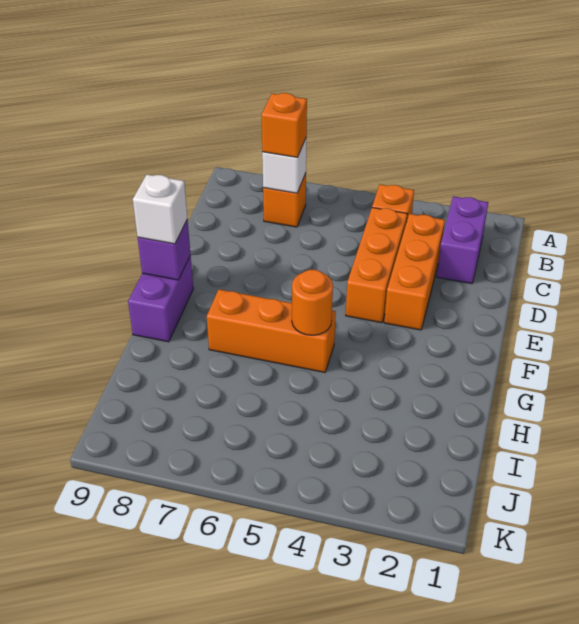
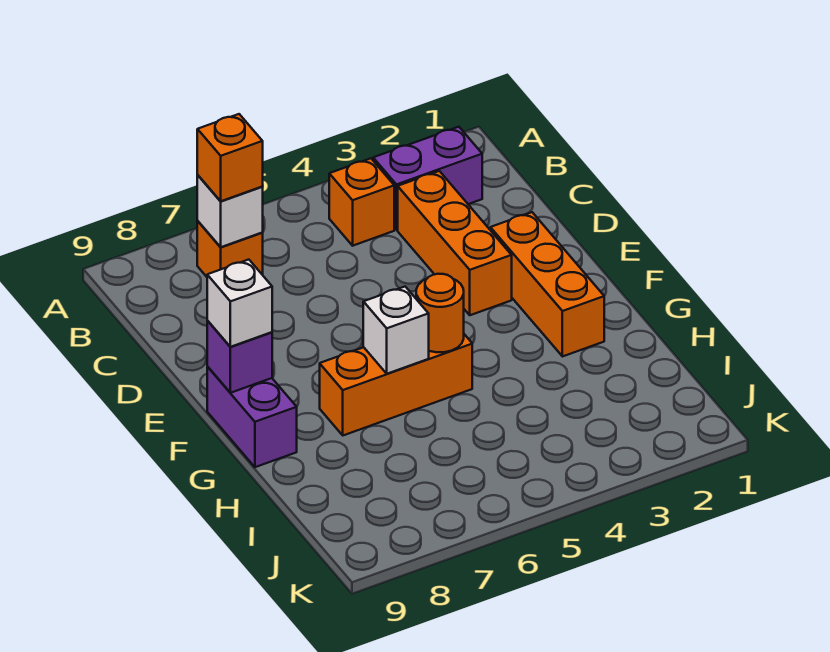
purple brick B2:C2 level 1 -> purple brick B2:B3 level 1
orange brick C4:E4 level 1 -> orange brick E2:G2 level 1
none -> white brick G6 level 2

